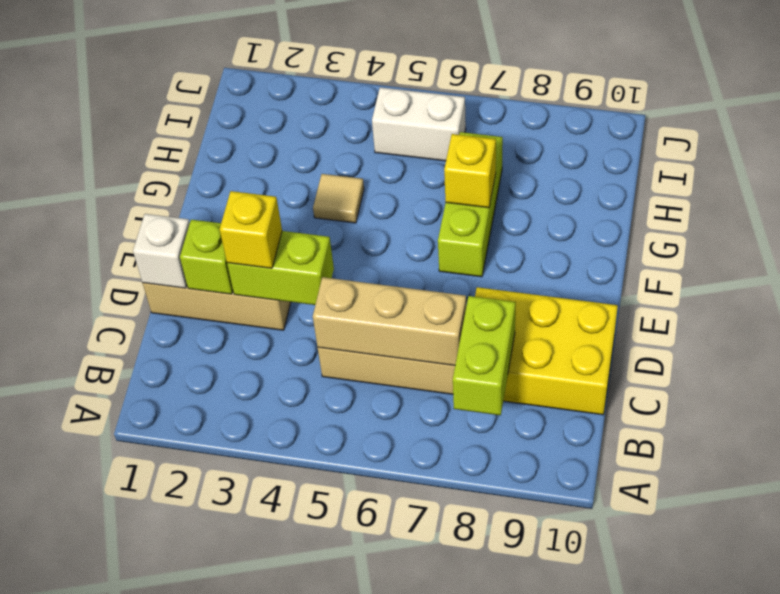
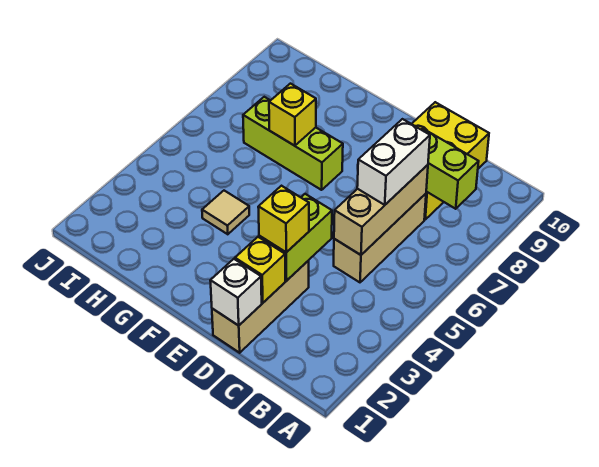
lime brick D2 level 2 -> yellow brick D2 level 2
white brick I5:I6 level 1 -> white brick C6:C7 level 3

